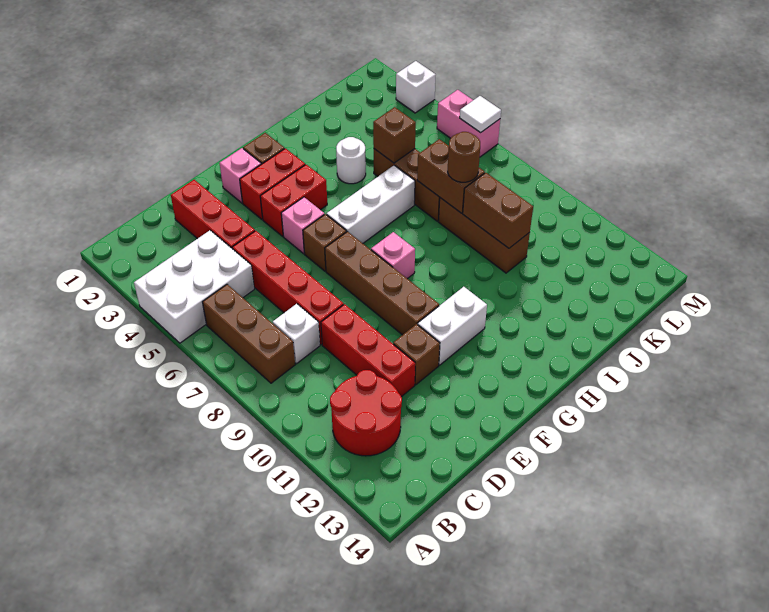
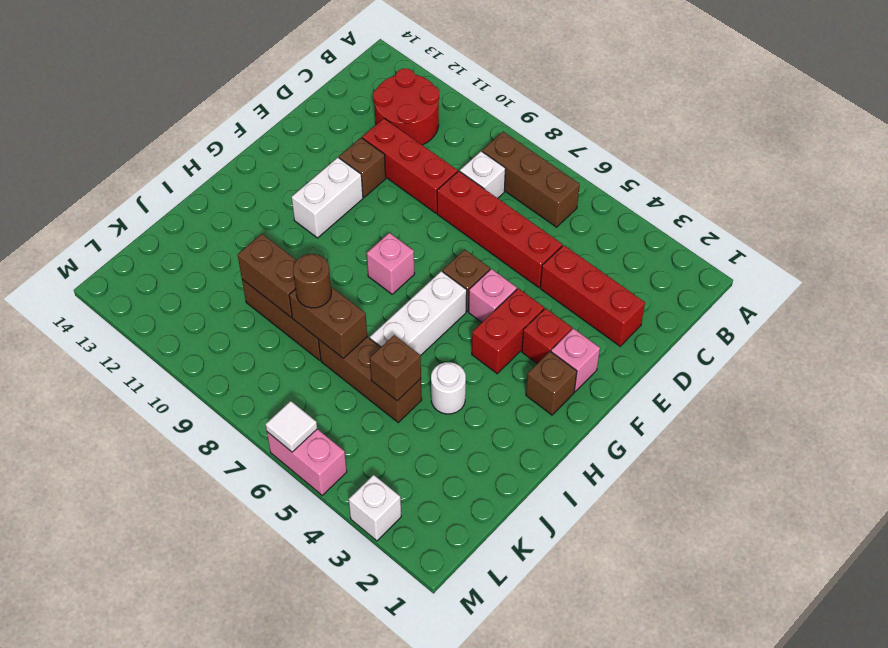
white brick A4:C5 level 1 -> none
red brick F3:G3 level 1 -> red brick F3 level 1
brown brick F7:F10 level 1 -> none

